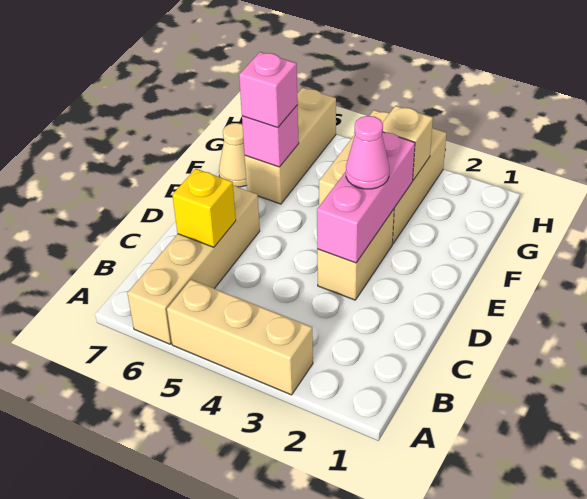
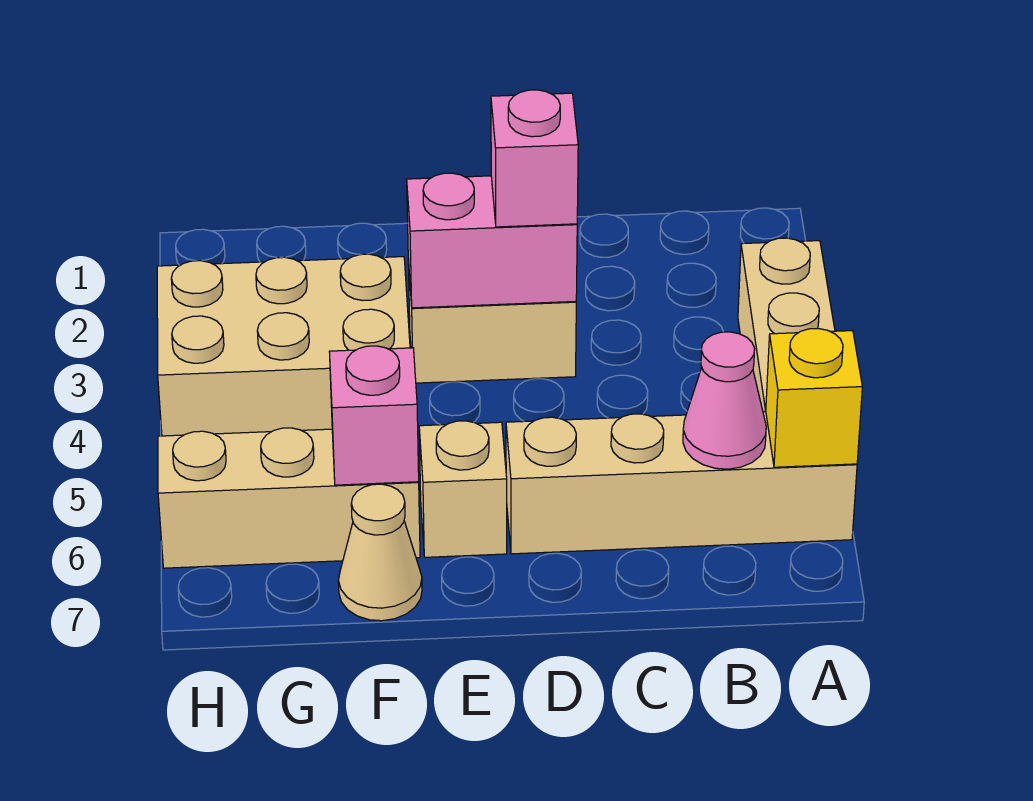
yellow brick C6 level 2 -> yellow brick A6 level 2
pink brick D3:F3 level 2 -> pink brick D3:E3 level 2
pink cone E3 level 3 -> pink cone B6 level 2
pink brick F6 level 3 -> pink brick D3 level 3
tan brick G3 level 2 -> tan brick E6 level 1

